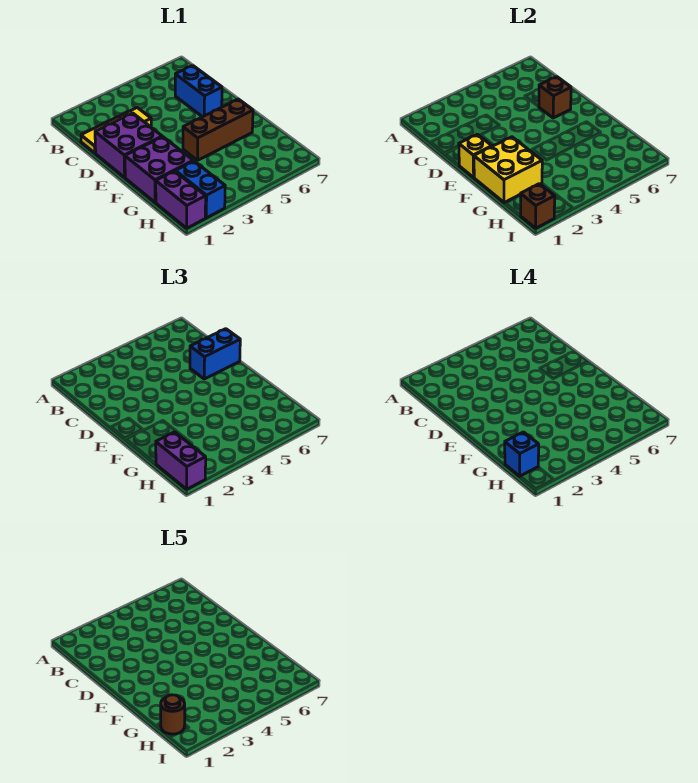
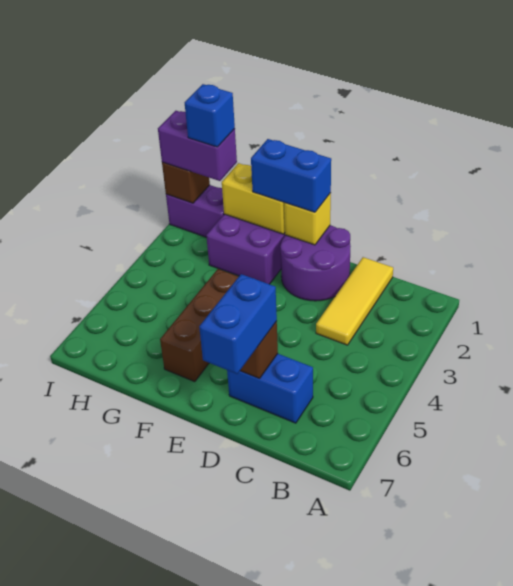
purple brick D1:E2 level 1 -> purple round brick D1:E2 level 1
yellow brick F1:G2 level 2 -> yellow brick F1:G1 level 2
brown round brick H1 level 5 -> none
blue brick H2:I2 level 1 -> blue brick E1:F1 level 3

